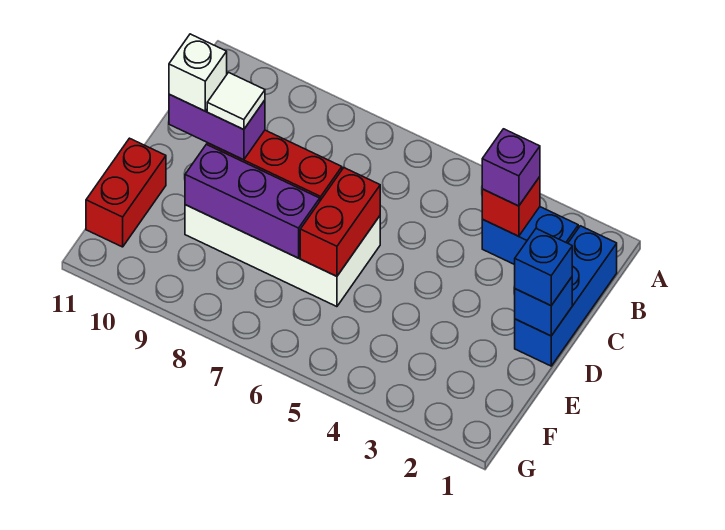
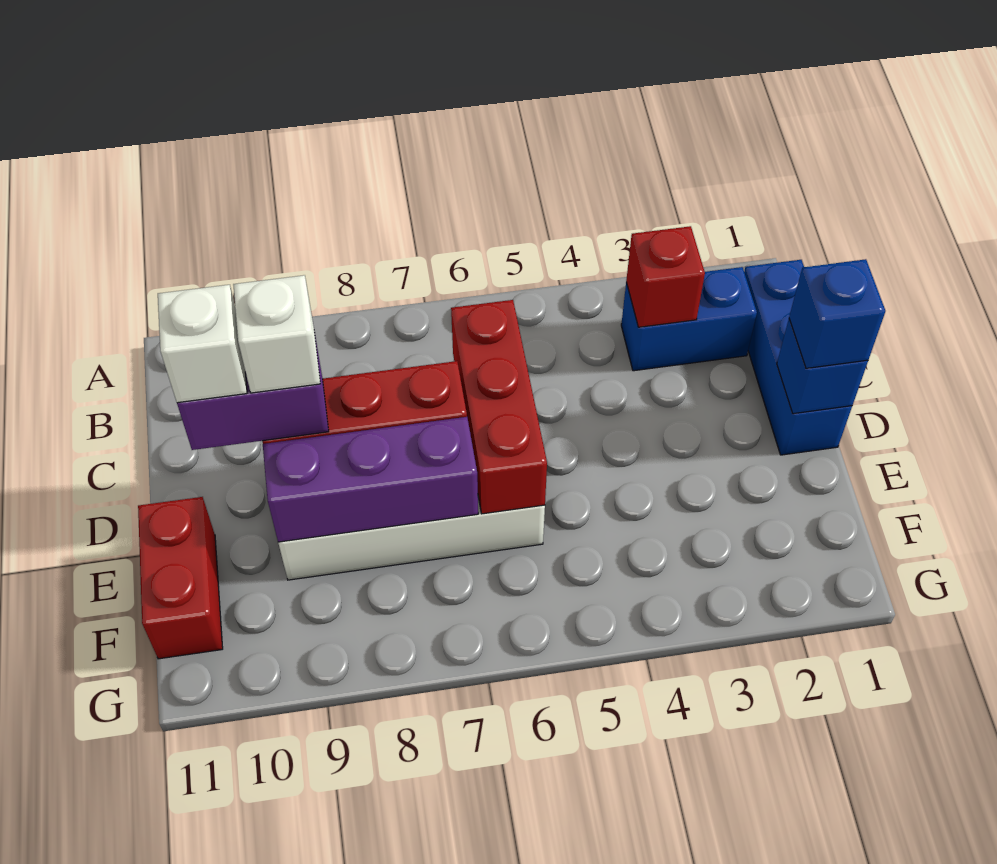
purple brick B3 level 3 -> none
red brick D6:E6 level 2 -> red brick C6:E6 level 2
white tile D9 level 4 -> white brick D9 level 4

